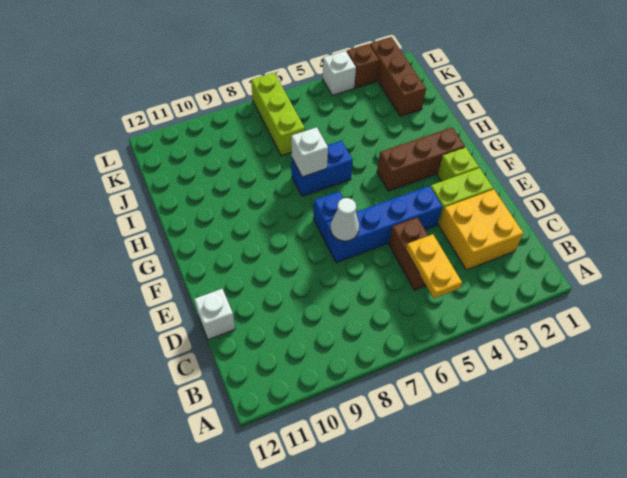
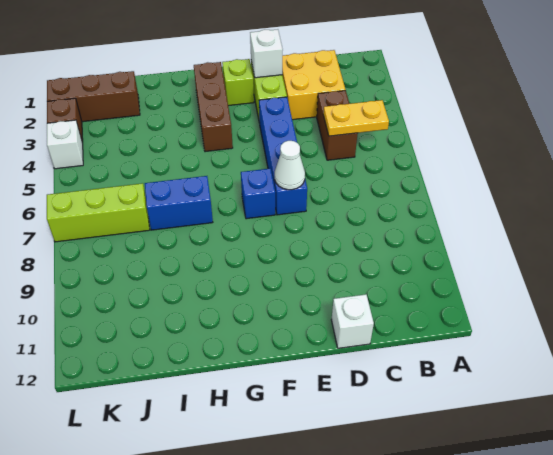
brown brick C5:D5 level 1 -> brown brick C4:C5 level 1
blue brick H6:H7 level 1 -> blue brick H7:I7 level 1
white brick H7 level 2 -> white brick E2 level 2

